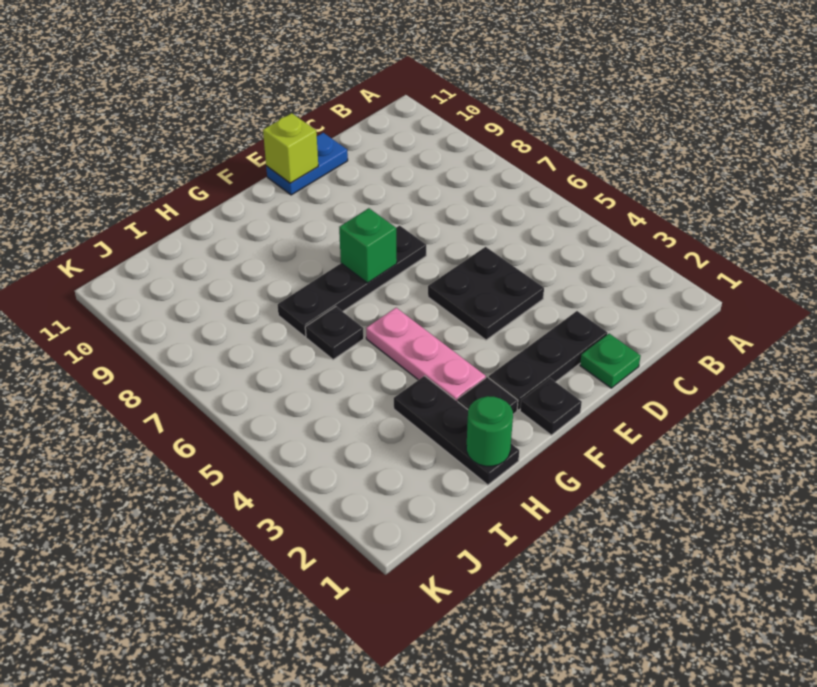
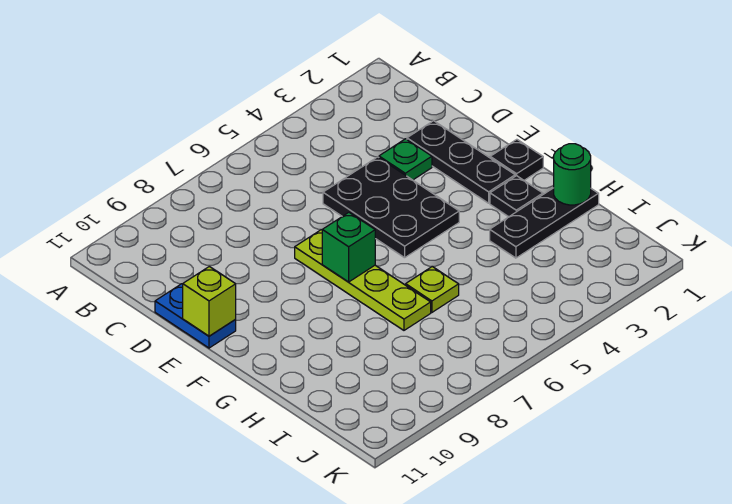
green plate D1 level 1 -> green plate D3 level 1
black plate D4:E5 level 1 -> black plate D4:F5 level 1
black plate E7:H7 level 1 -> lime plate E7:H7 level 1
pink plate G3:G5 level 1 -> none
black plate H6 level 1 -> lime plate H6 level 1

